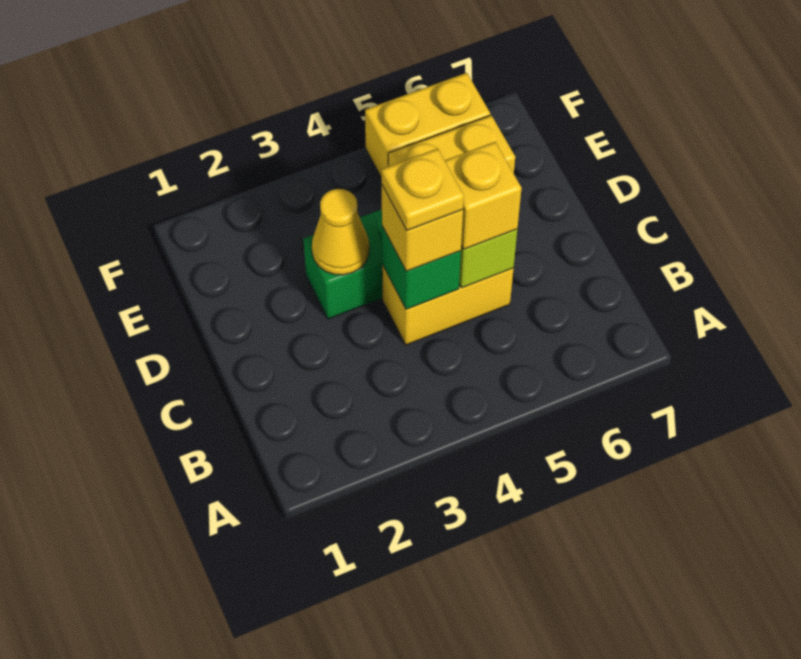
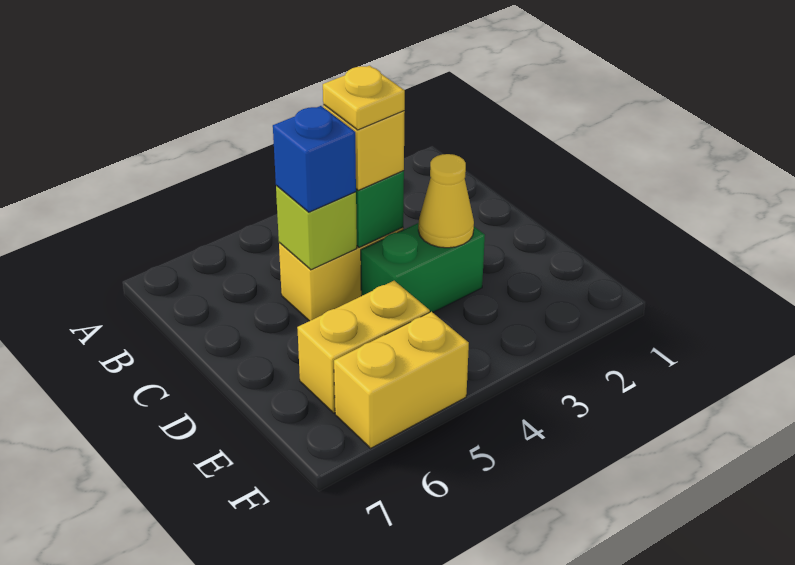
yellow brick C5 level 3 -> blue brick C5 level 3

